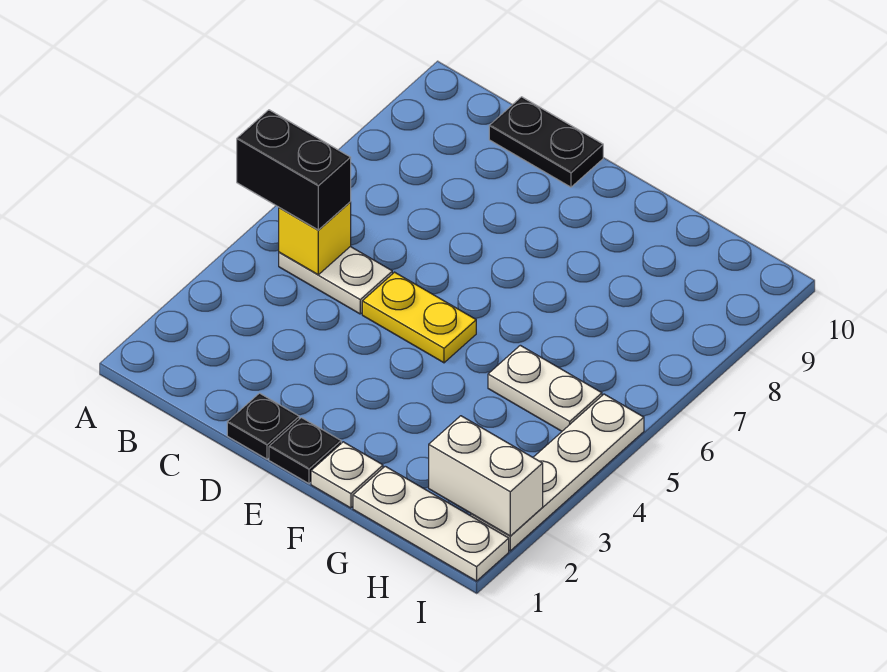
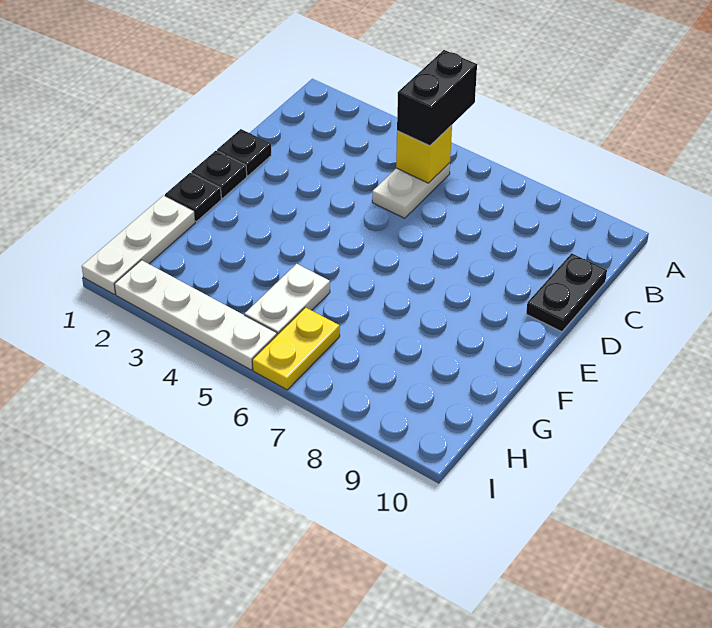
yellow plate D5:E5 level 1 -> yellow plate H6:I6 level 1
white plate F1 level 1 -> black plate F1 level 1
white brick H2:I2 level 2 -> none

